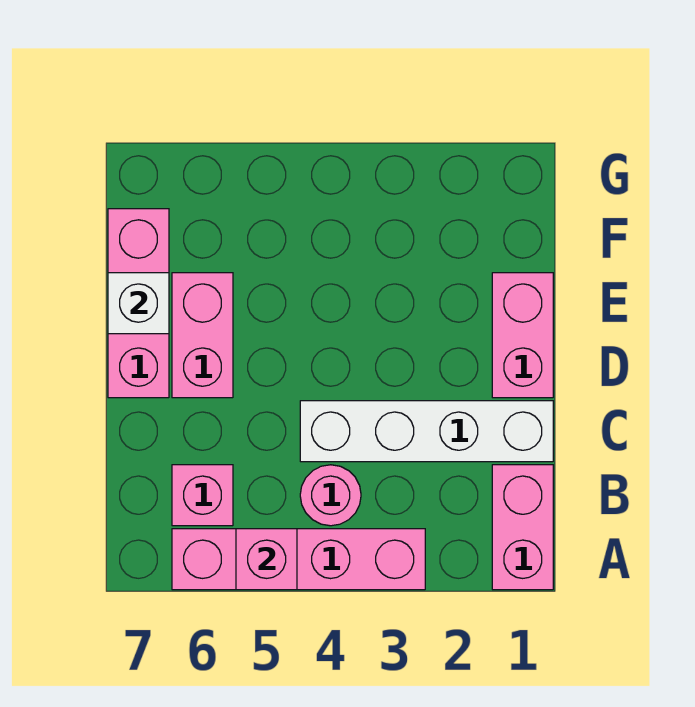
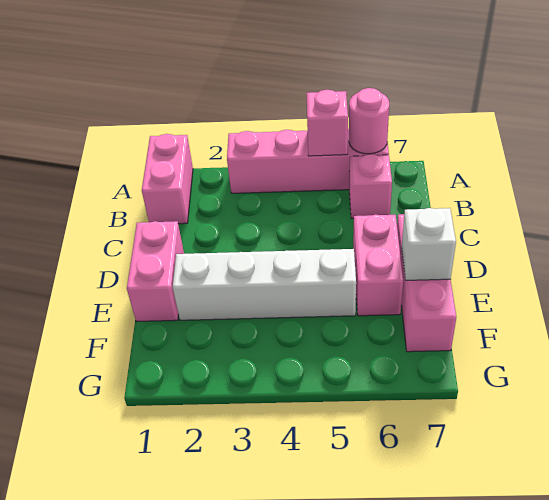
pink round brick B4 level 1 -> pink round brick A6 level 2
white brick C1:C4 level 1 -> white brick E2:E5 level 1

